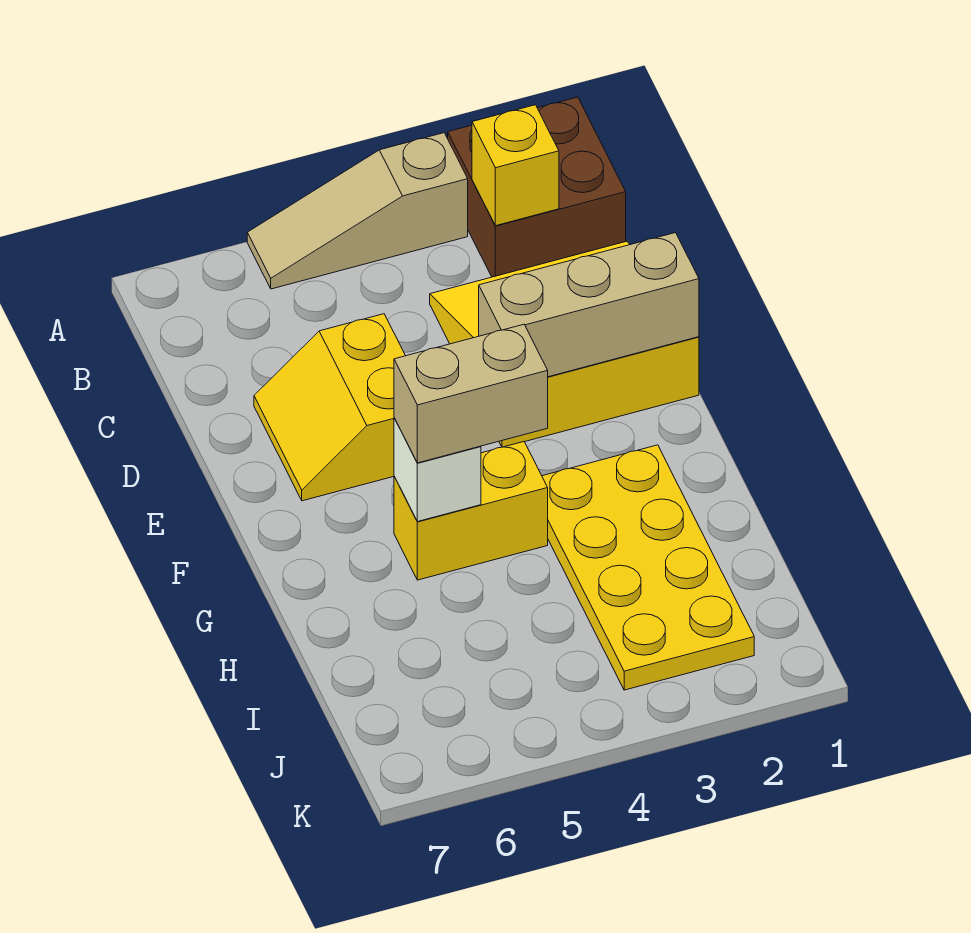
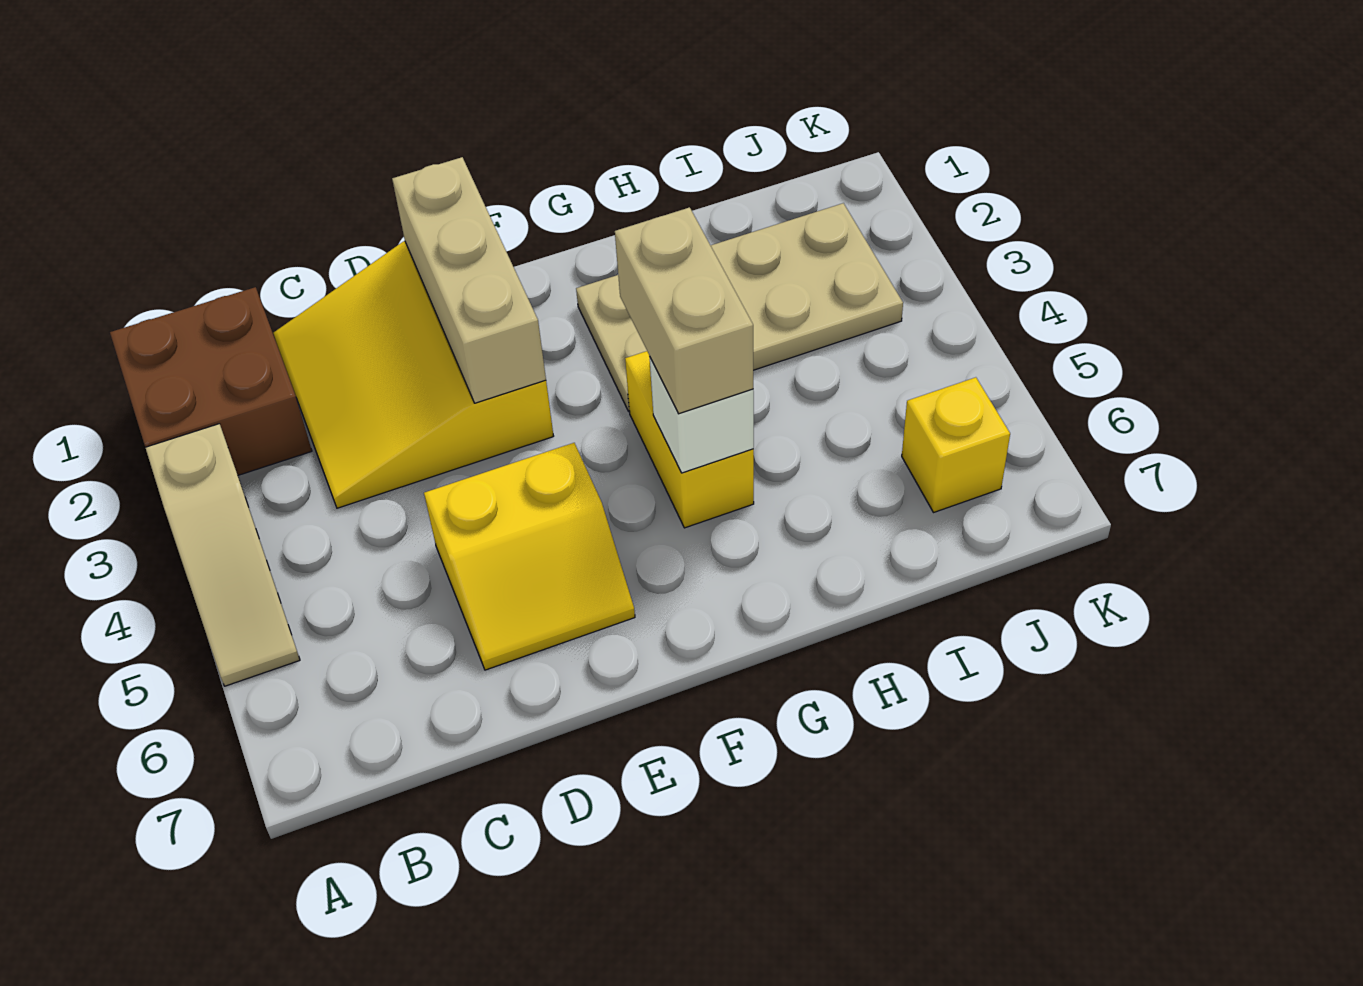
yellow brick B2 level 2 -> yellow brick J6 level 1
yellow plate G2:J3 level 1 -> tan plate G2:J3 level 1

